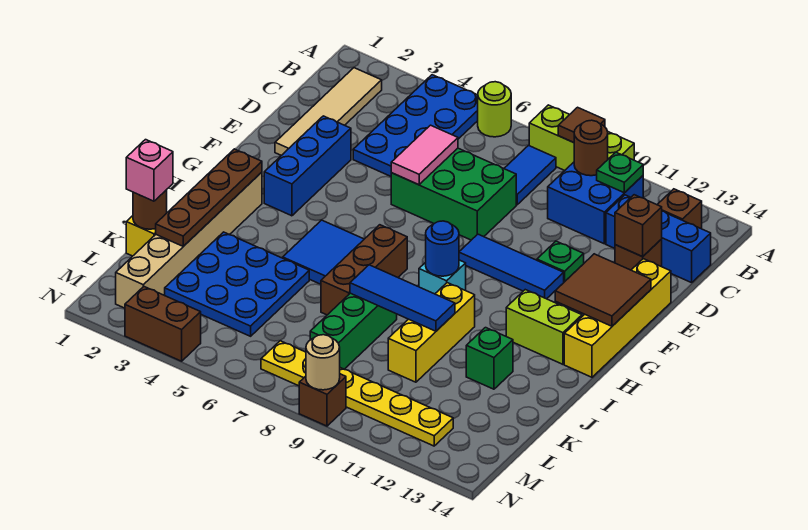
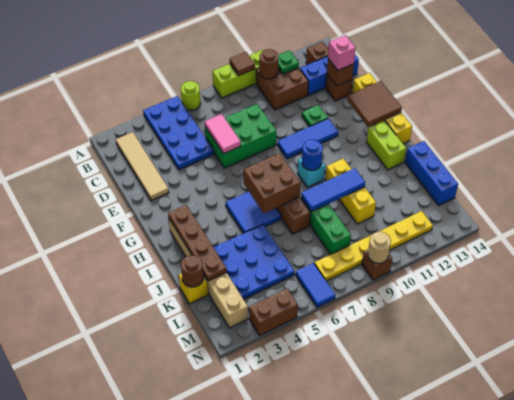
blue tile B8:C8 level 1 -> blue tile M6:N6 level 1
blue brick B10:C11 level 1 -> brown brick B10:C11 level 1
blue brick E3:G3 level 1 -> blue brick J14:L14 level 1
none -> brown brick H6:I7 level 2
lime brick H12:H13 level 1 -> lime brick H13:I13 level 1
green brick J12 level 1 -> none
pink brick K1 level 3 -> pink brick D13 level 3

